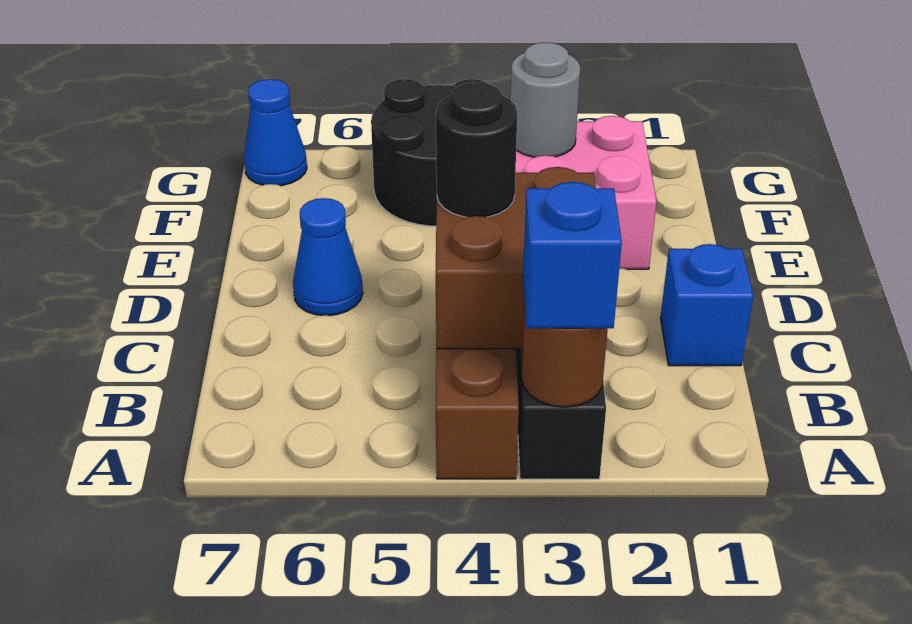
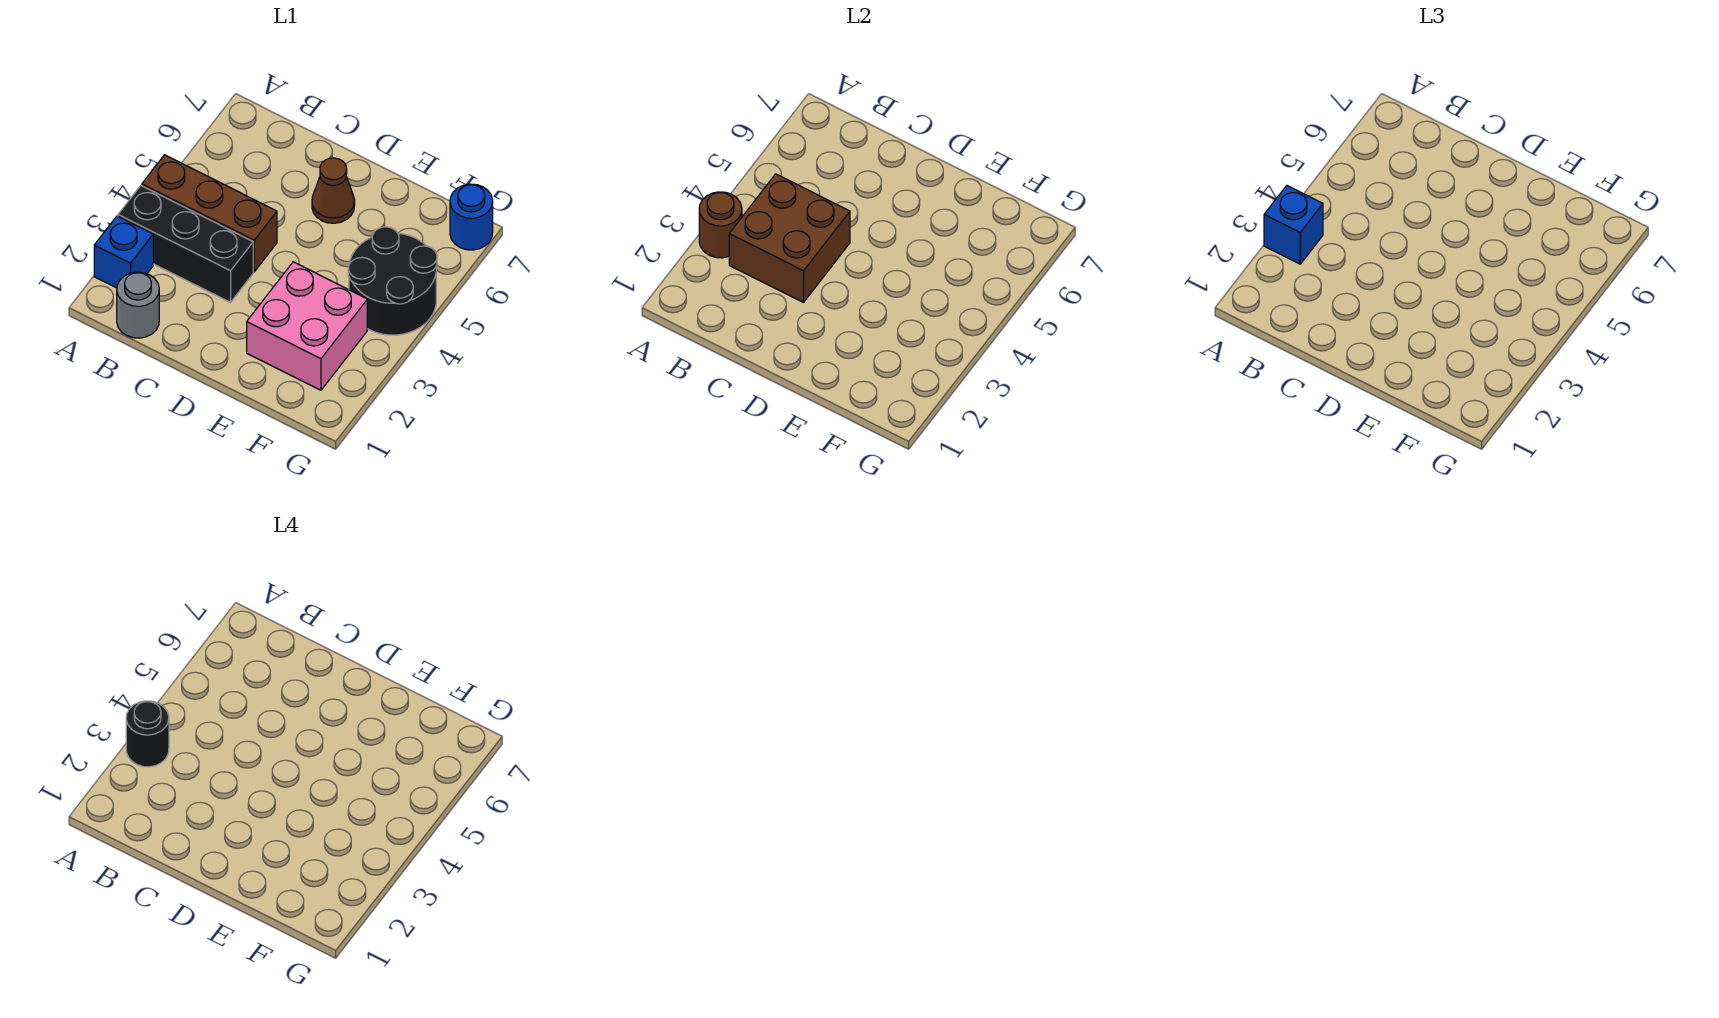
blue brick C1 level 1 -> blue brick A2 level 1
black round brick C4 level 3 -> black round brick A3 level 4
blue cone D6 level 1 -> brown cone D6 level 1
grey round brick F3 level 2 -> grey round brick B1 level 1
blue cone G7 level 1 -> blue round brick G7 level 1

